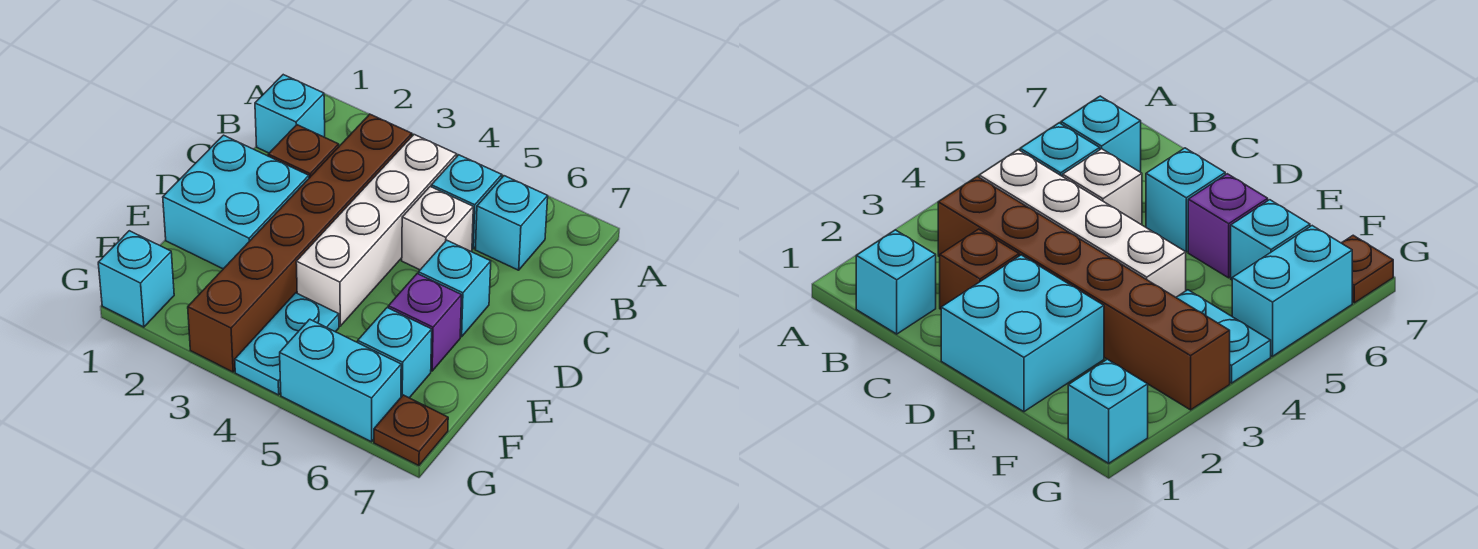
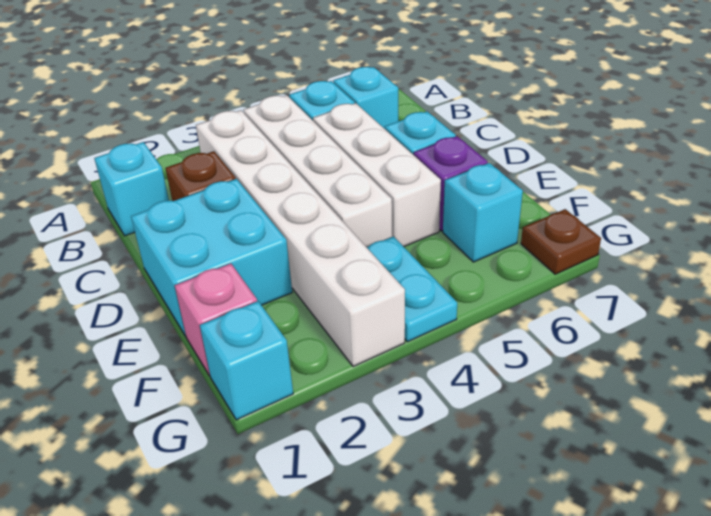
brown brick B3:G3 level 1 -> white brick B3:G3 level 1
white brick C5 level 1 -> white brick C5:E5 level 1
none -> pink brick F1 level 1
cyan brick G5:G6 level 1 -> none

